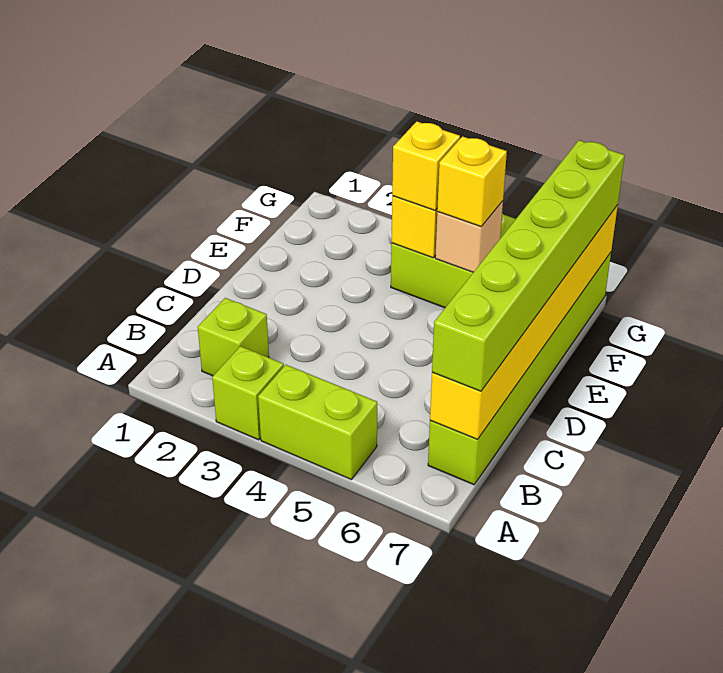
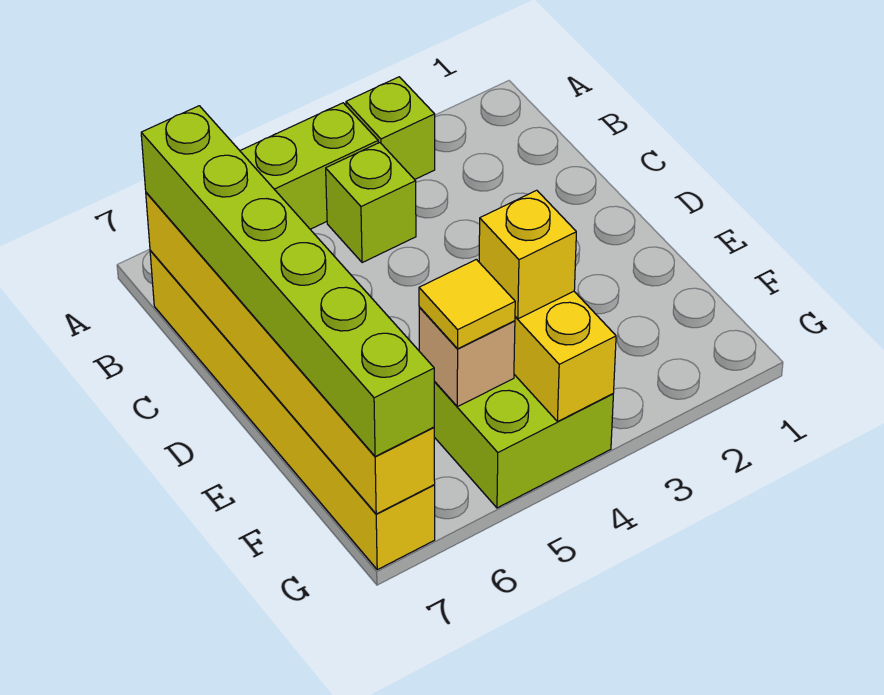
lime brick B2 level 1 -> lime brick B4 level 1
lime brick B7:G7 level 1 -> yellow brick B7:G7 level 1
yellow brick F5 level 3 -> yellow tile F5 level 3

